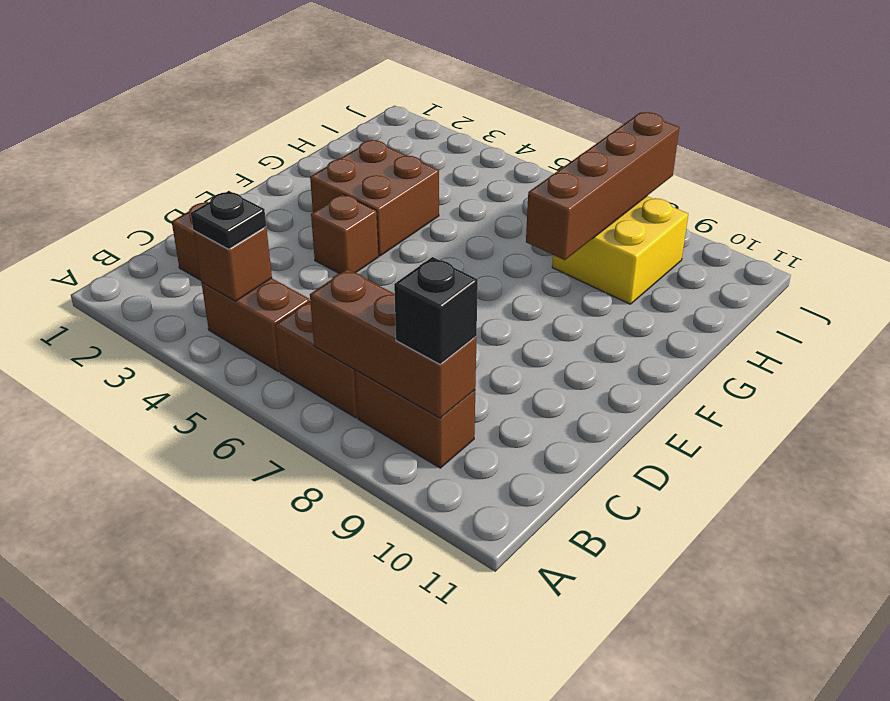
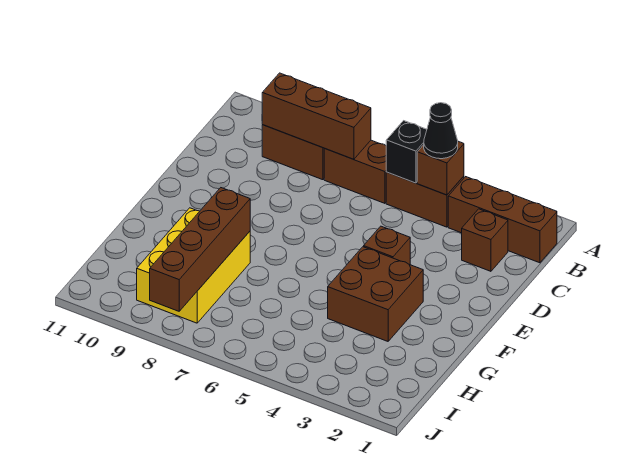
none -> brown brick B1:B3 level 1
black plate B4 level 3 -> black cone B4 level 3
black brick B9 level 3 -> black brick B5 level 2
yellow brick H8:I9 level 1 -> yellow brick G8:I9 level 1

